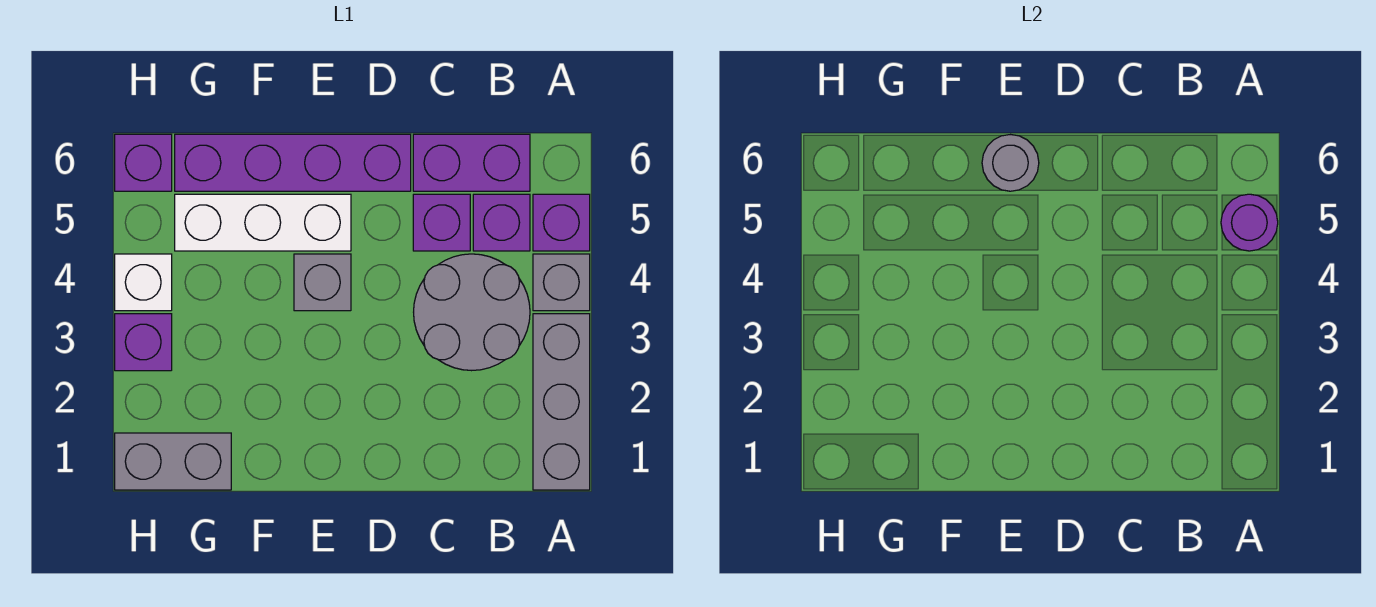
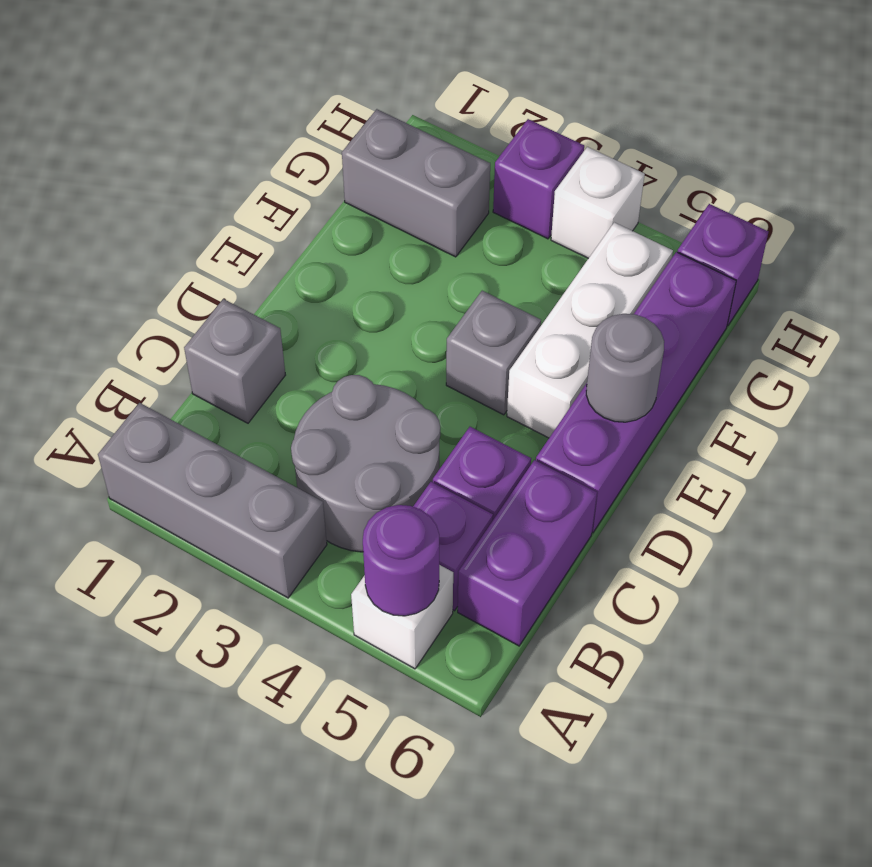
grey brick A4 level 1 -> grey brick C1 level 1
purple brick A5 level 1 -> white brick A5 level 1
grey brick G1:H1 level 1 -> grey brick G1:G2 level 1

